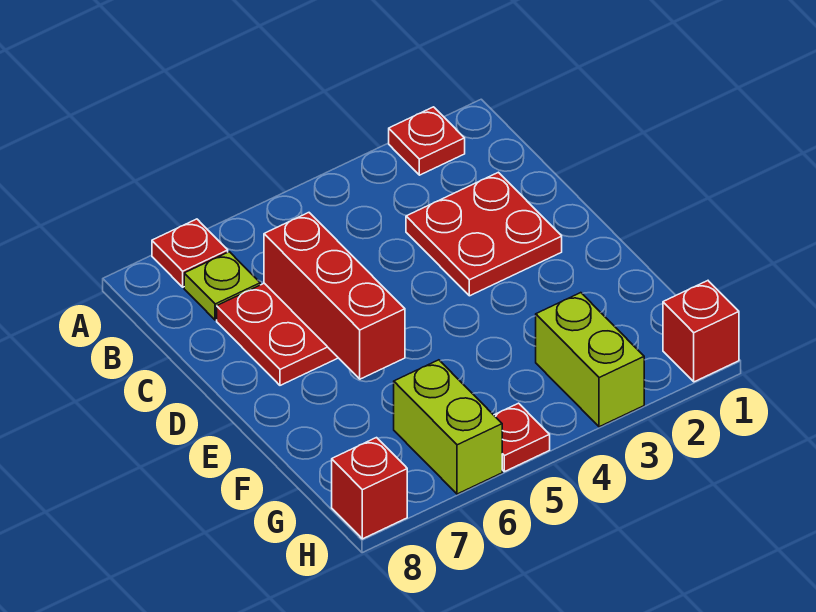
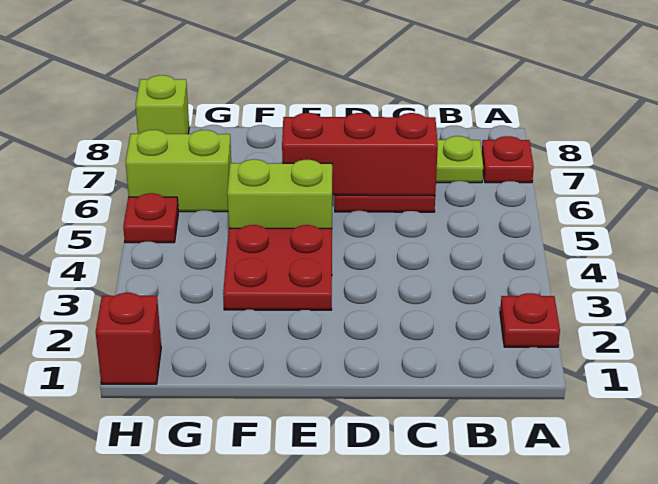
red plate C2:D3 level 1 -> red plate E3:F4 level 1
lime brick G3:H3 level 1 -> lime brick E5:F5 level 1
red brick H8 level 1 -> lime brick H8 level 1

